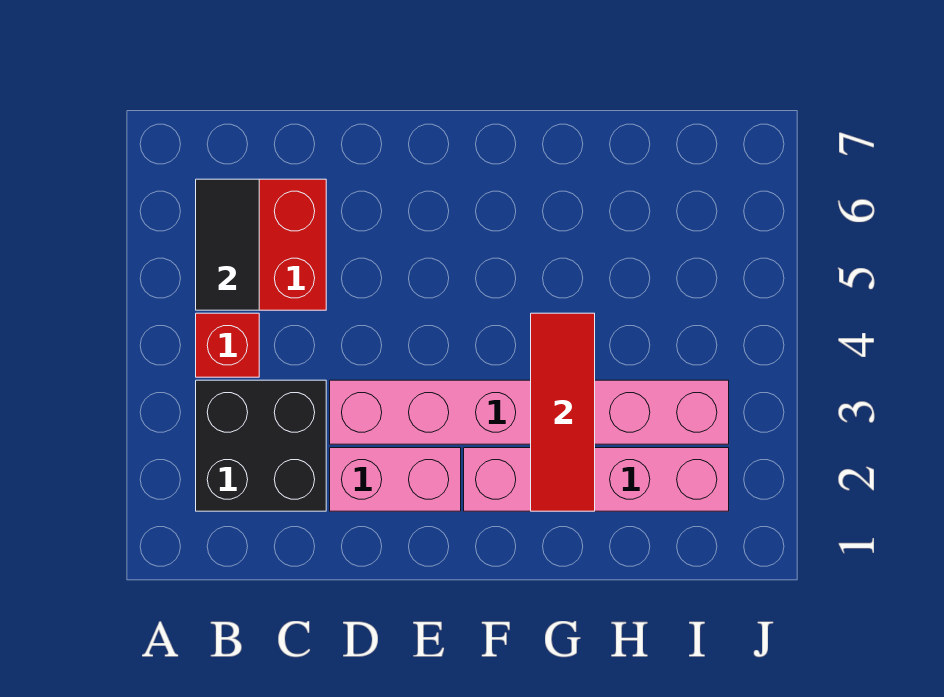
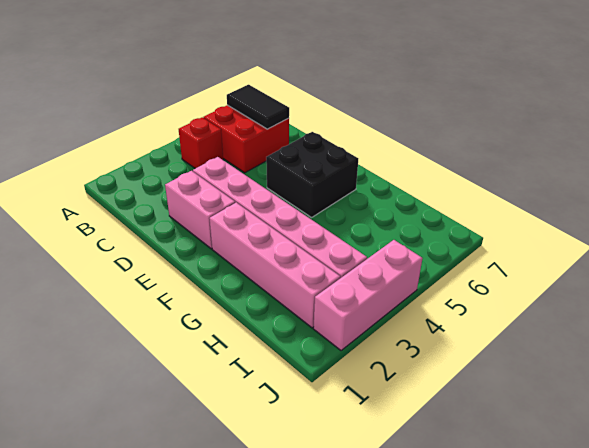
black brick B2:C3 level 1 -> black brick E5:F6 level 1
black tile B5:B6 level 2 -> black tile B6:C6 level 2
red tile G2:G4 level 2 -> none
none -> pink brick J2:J4 level 1

